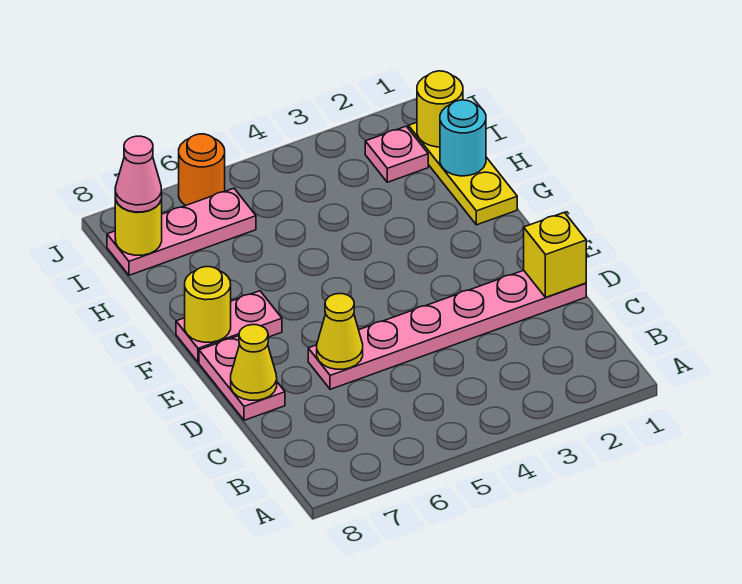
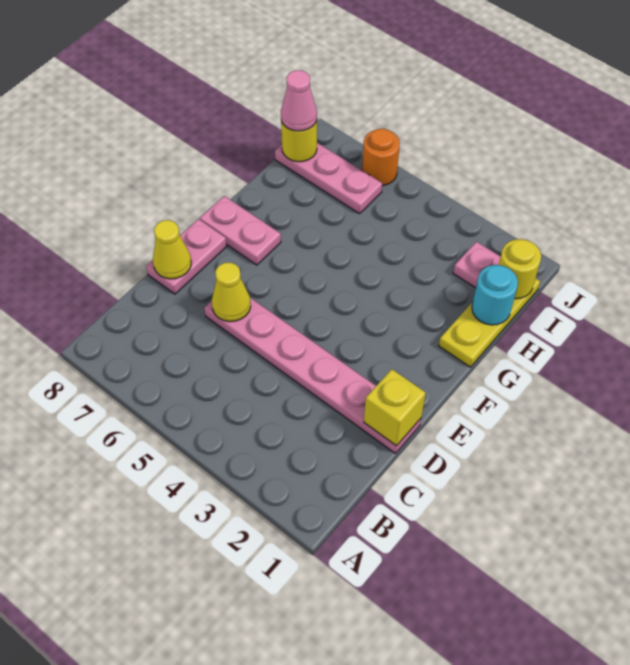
yellow round brick F8 level 2 -> none

